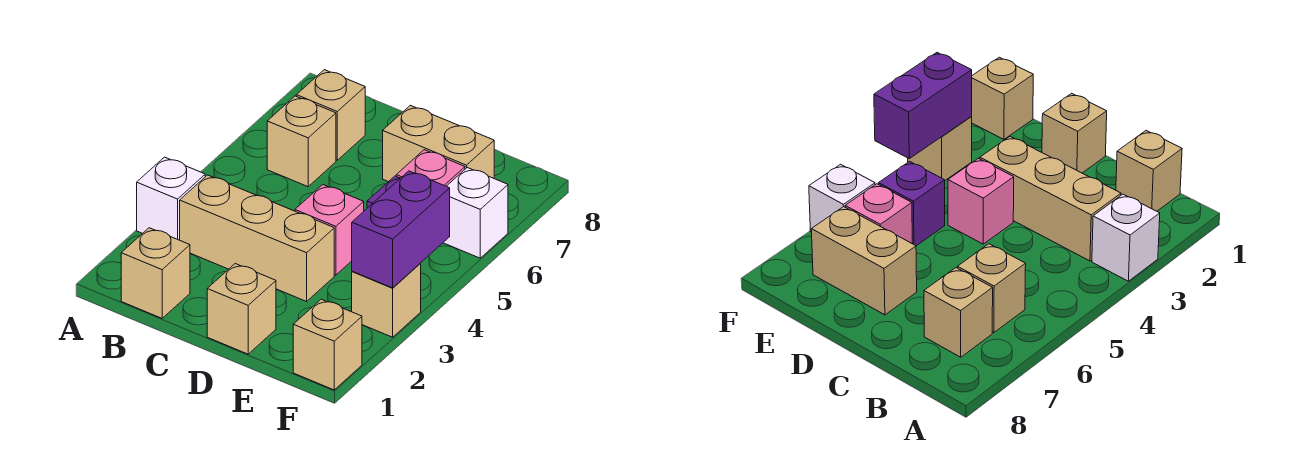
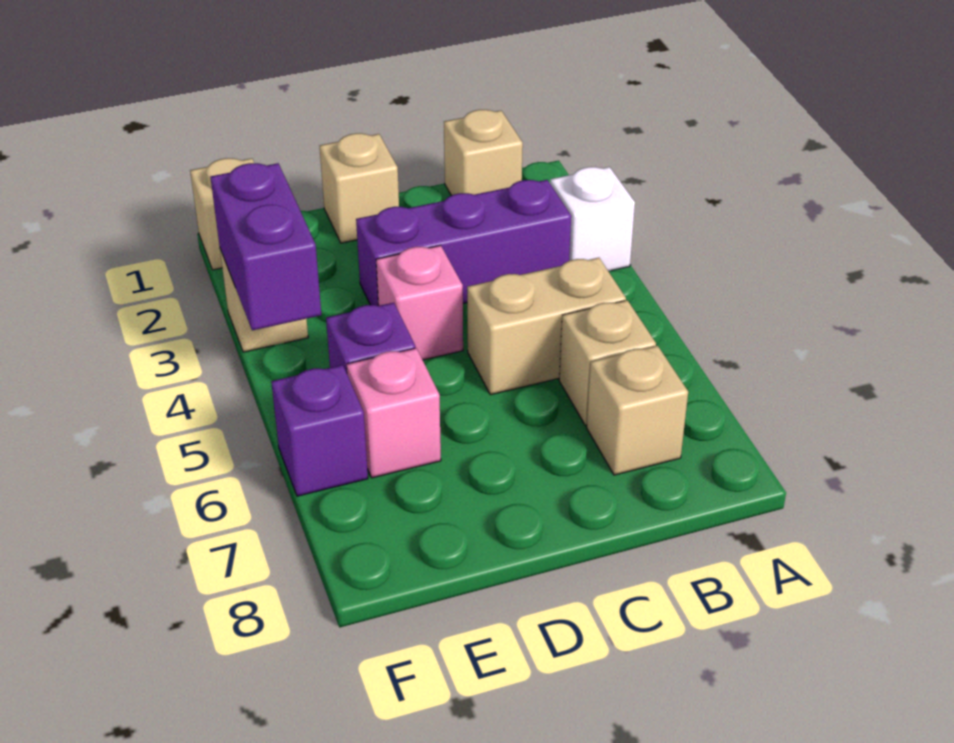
tan brick B3:D3 level 1 -> purple brick B3:D3 level 1
tan brick D7:E7 level 1 -> tan brick B5:C5 level 1
white brick F6 level 1 -> purple brick F6 level 1

